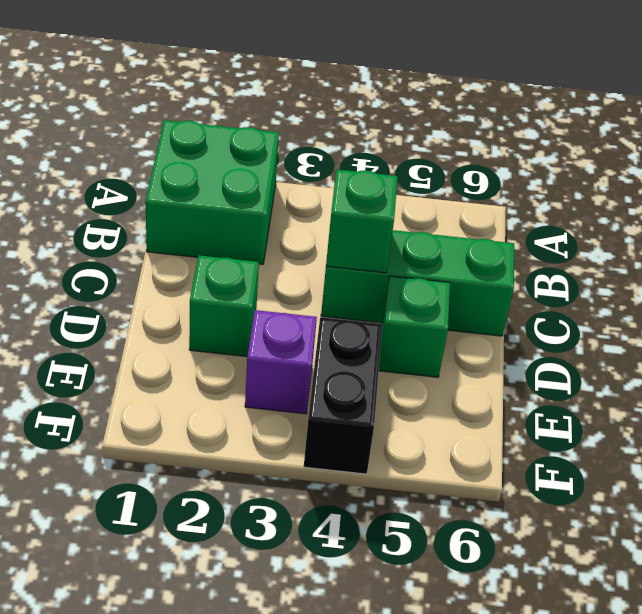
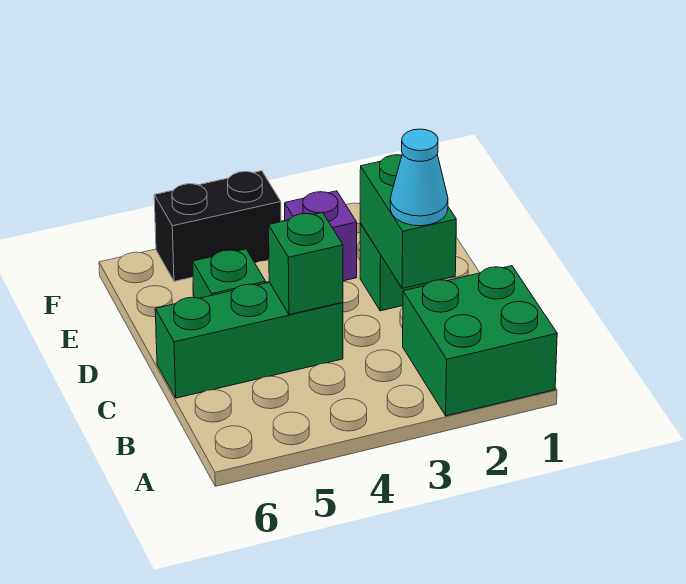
none -> green brick C2:D2 level 2
none -> cyan cone C2 level 3
black brick E4:F4 level 1 -> black brick F4:F5 level 1

